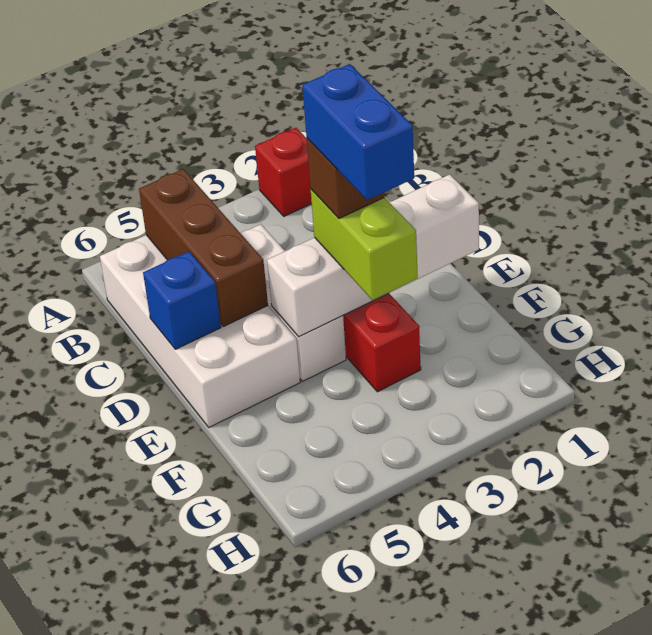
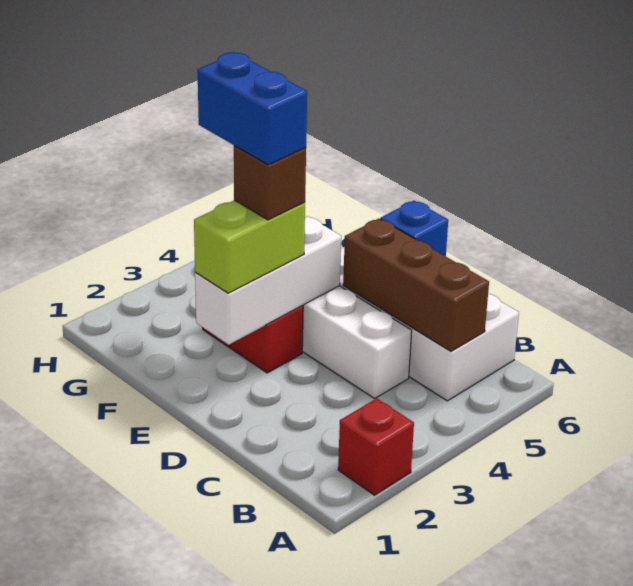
white brick E1:E4 level 2 -> white brick E2:E4 level 2
lime brick E3:F3 level 3 -> lime brick E2:E3 level 3

